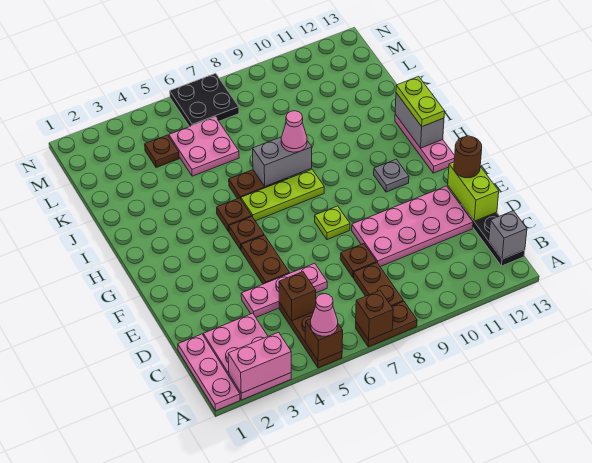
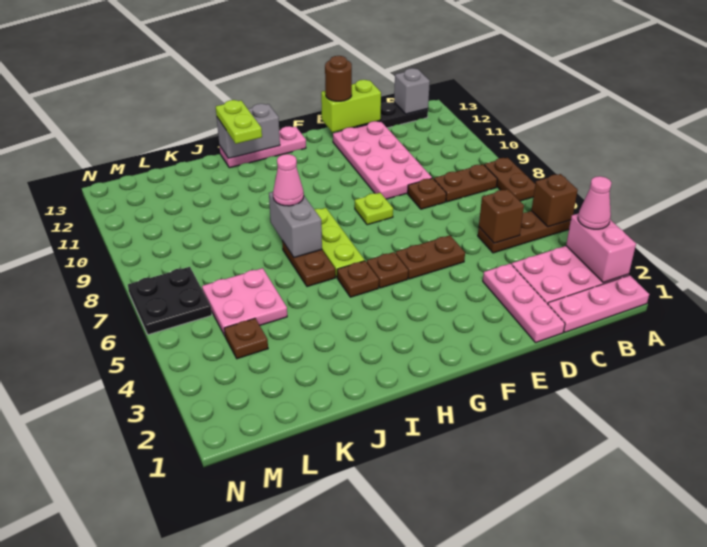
pink cone A5 level 3 -> pink cone A3 level 3
brown brick A7 level 2 -> none
pink plate D4:D6 level 1 -> pink plate D1:D3 level 1
grey plate G11 level 1 -> none
lime plate H13:I13 level 3 -> lime plate I12:I13 level 3

